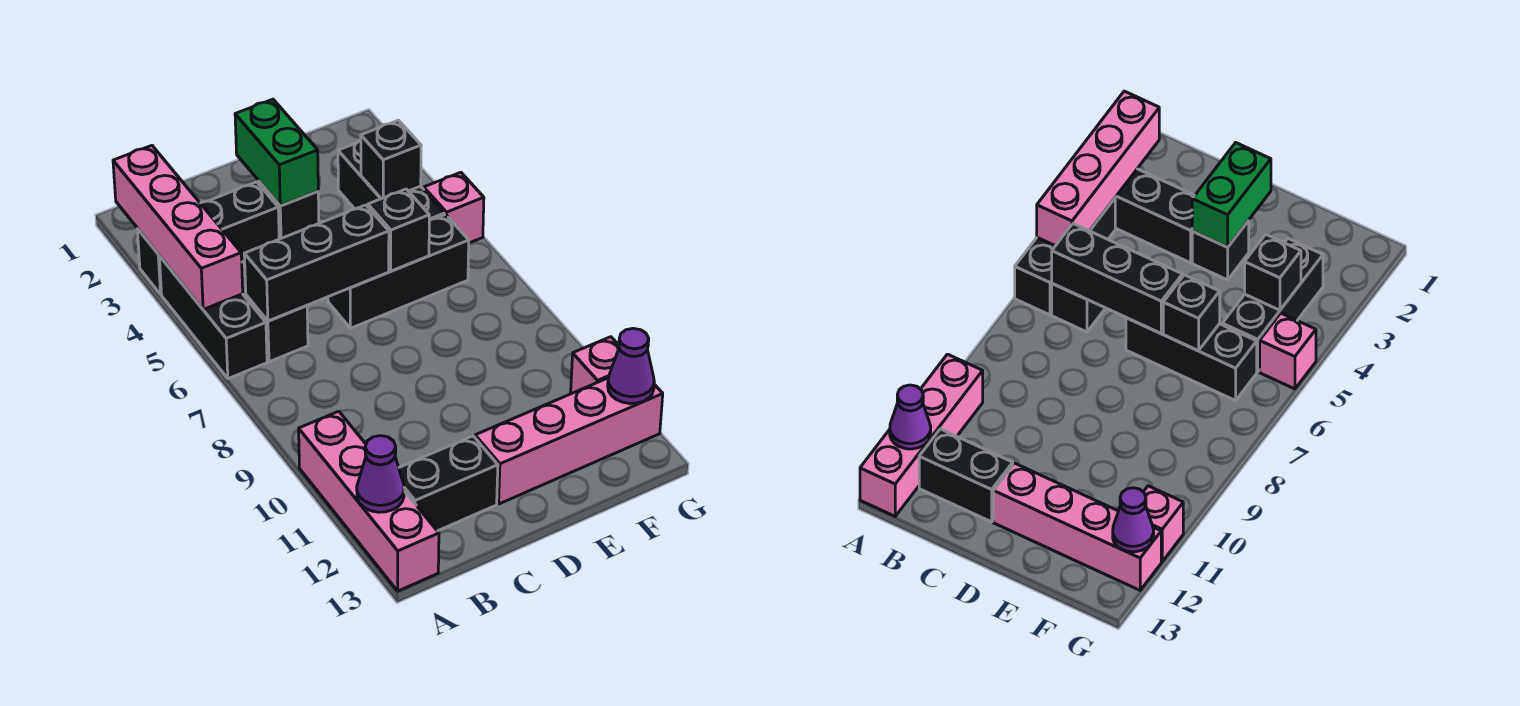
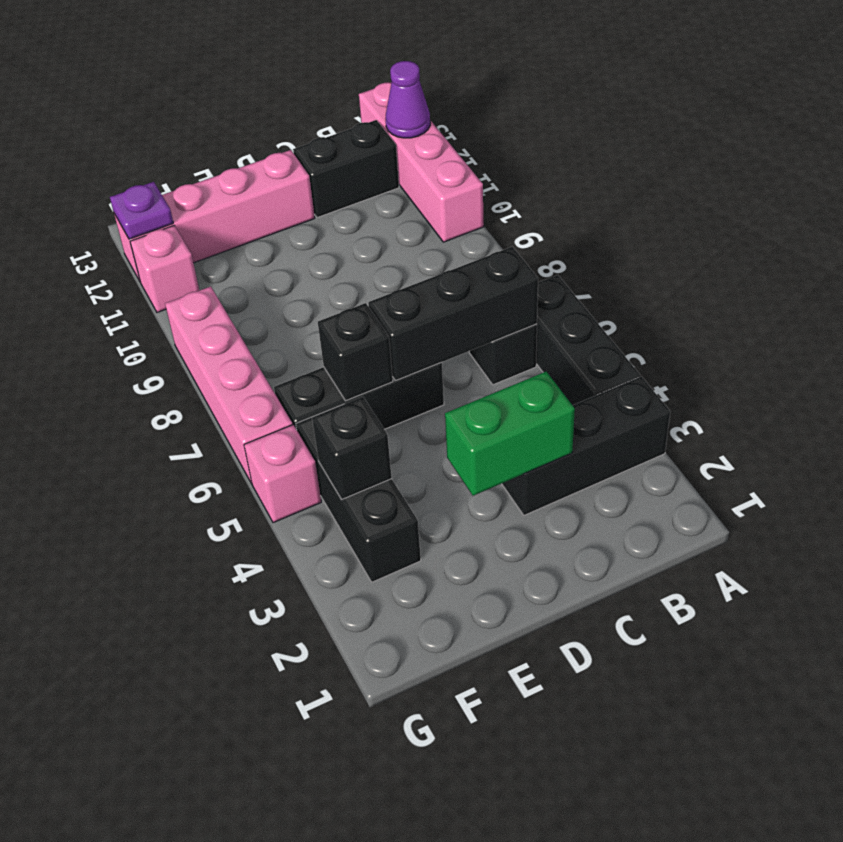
pink brick A2:A5 level 2 -> pink brick G6:G9 level 1
green brick D2:D3 level 2 -> green brick C3:D3 level 2
black brick D3 level 1 -> none
purple cone G12 level 2 -> purple plate G12 level 2

